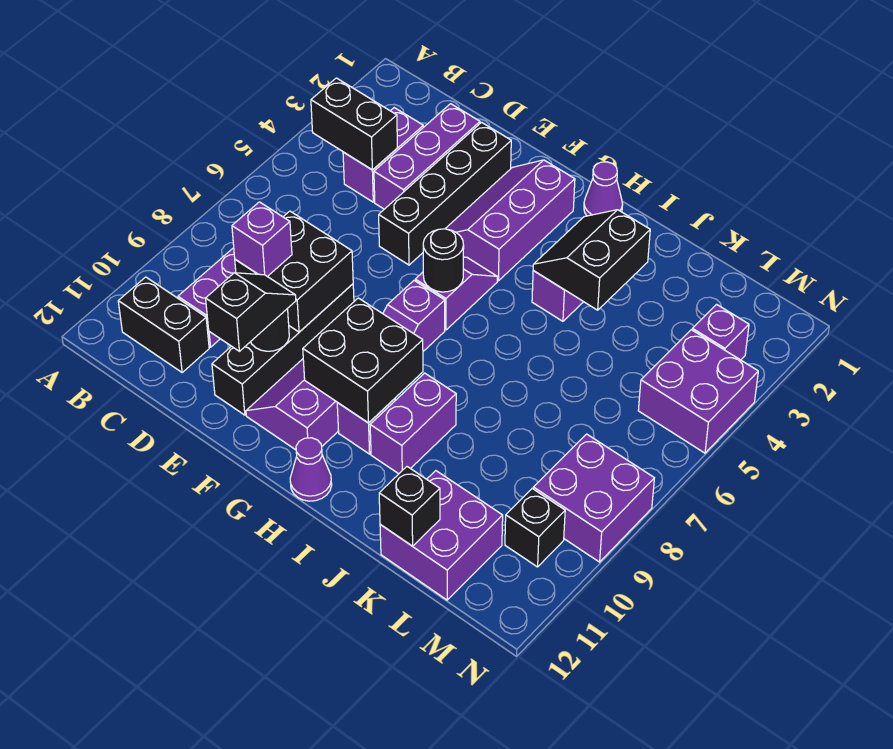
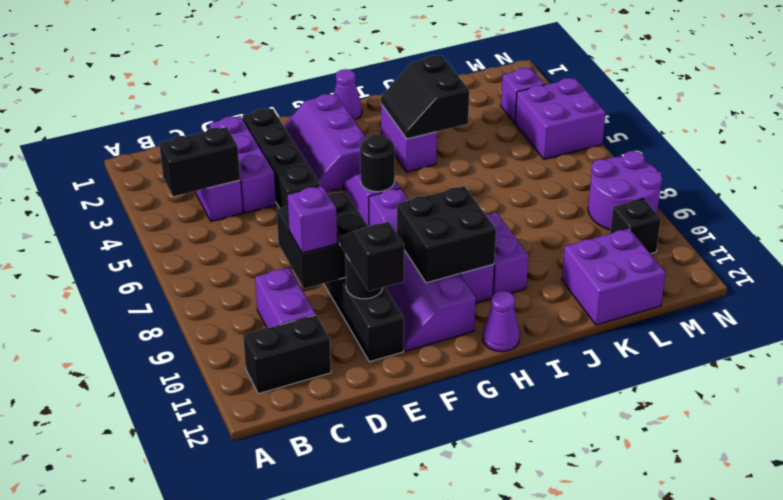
black brick K12 level 2 -> none
purple brick M8:N9 level 1 -> purple round brick M8:N9 level 1

